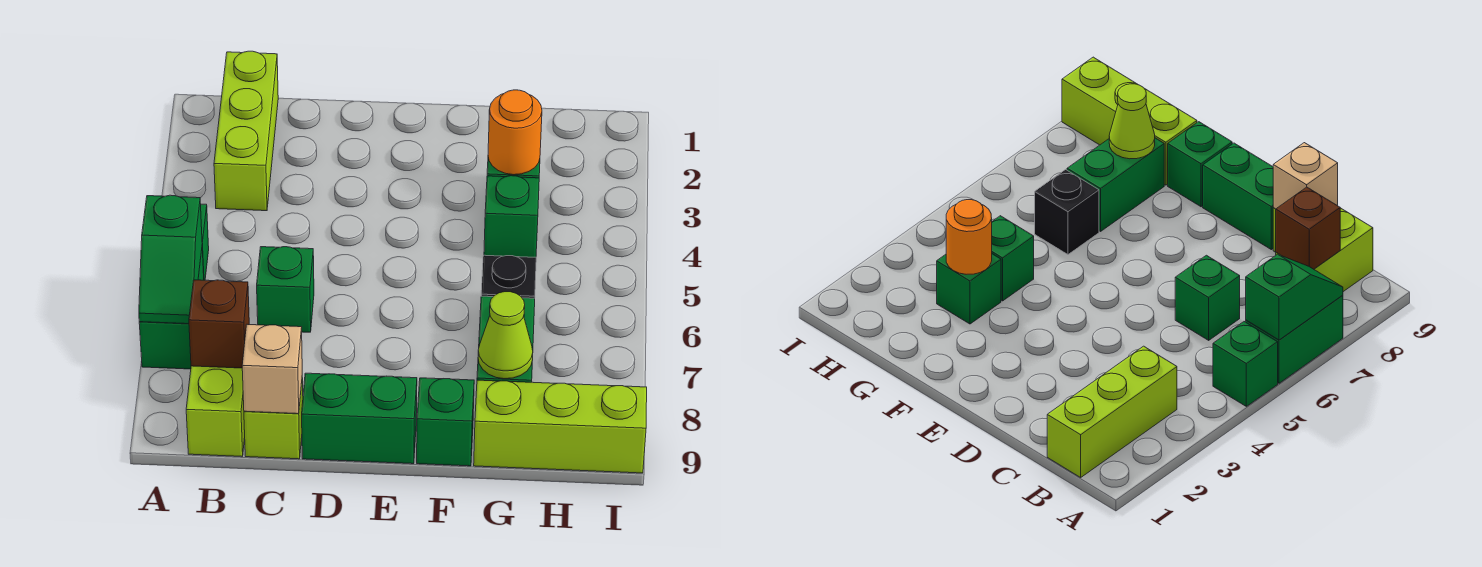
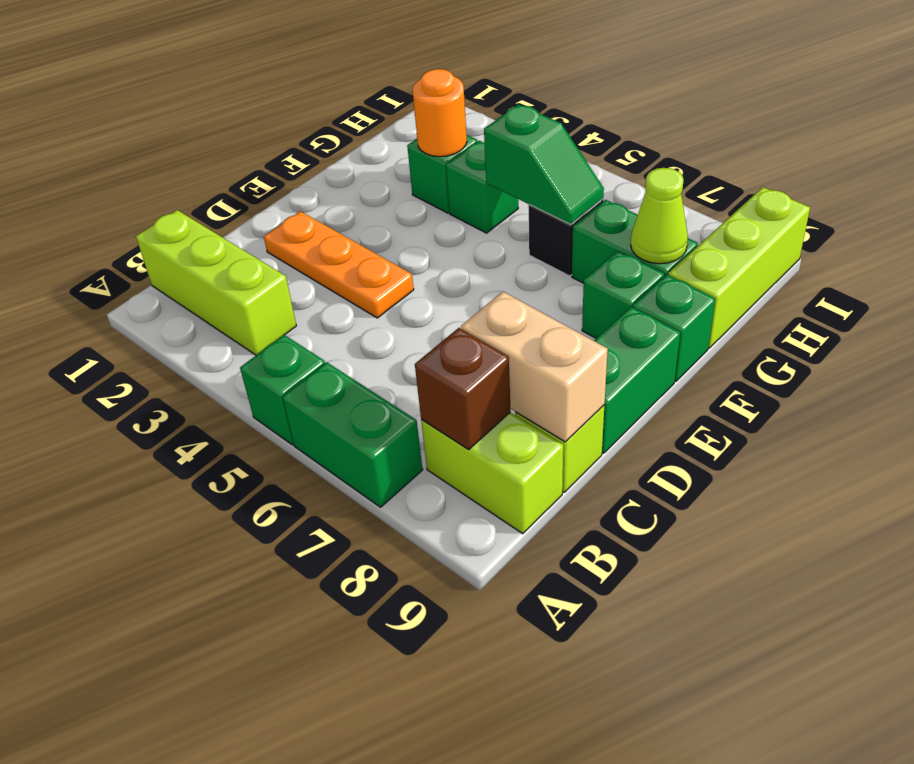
green slope A6:A7 level 2 top 6 -> green slope G5:G6 level 2 top 5
green brick C6 level 1 -> green brick F8 level 1
tan brick C9 level 2 -> tan brick C8:C9 level 2
none -> orange plate D2:D4 level 1

